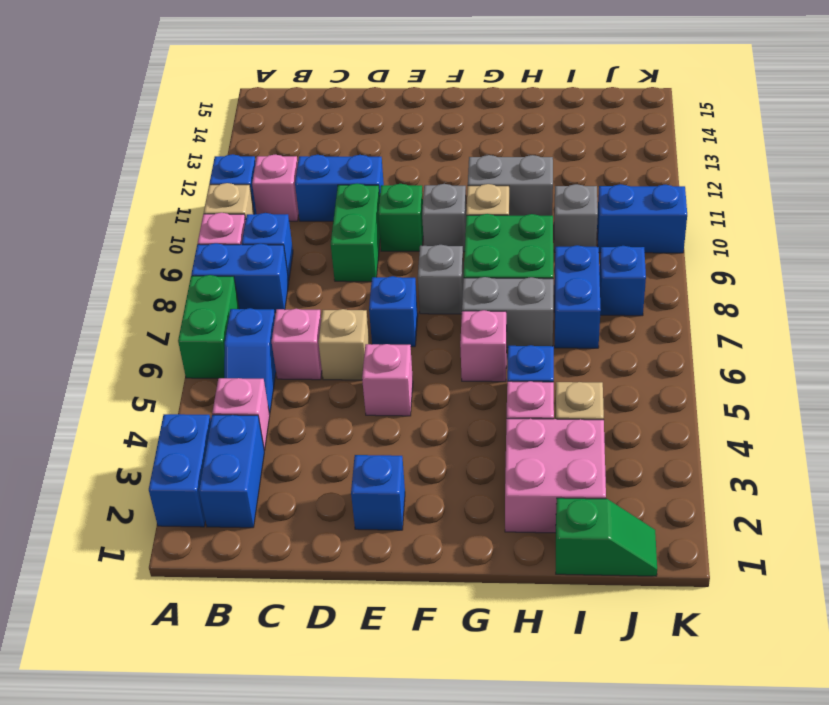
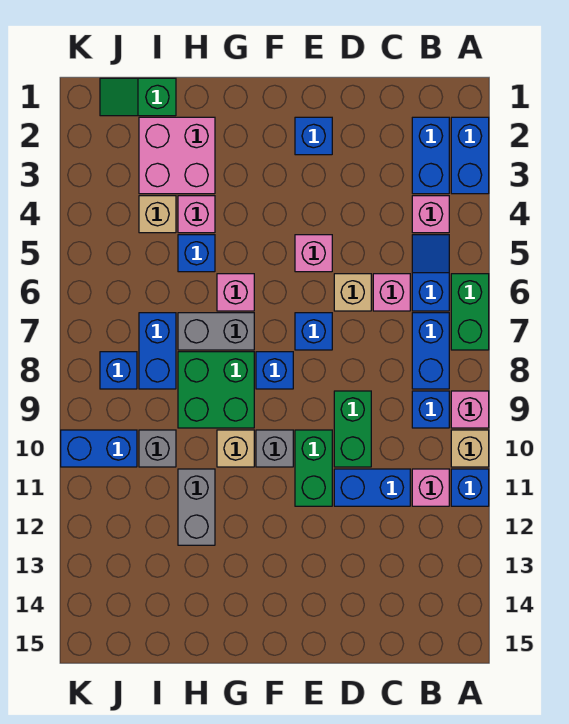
blue brick A8:B8 level 1 -> blue brick B7:B8 level 1
green brick E10 level 1 -> green brick E10:E11 level 1
grey brick F8 level 1 -> blue brick F8 level 1
grey brick G11:H11 level 1 -> grey brick H11:H12 level 1

